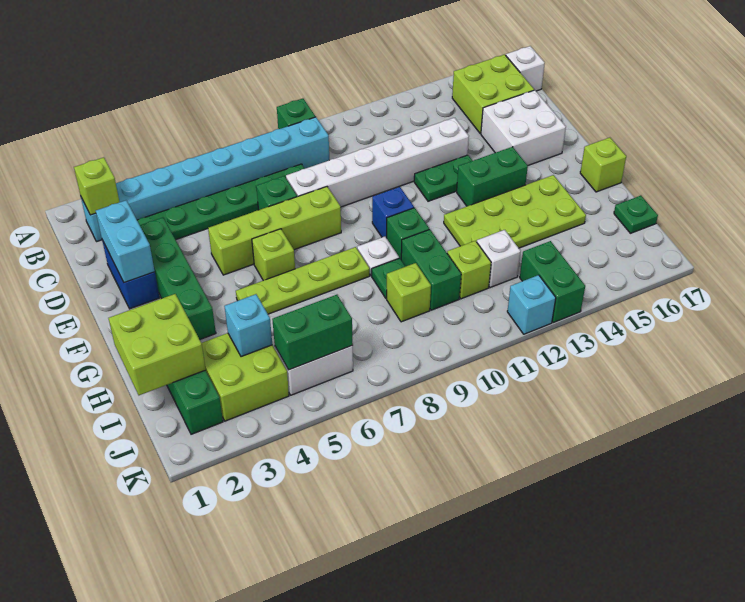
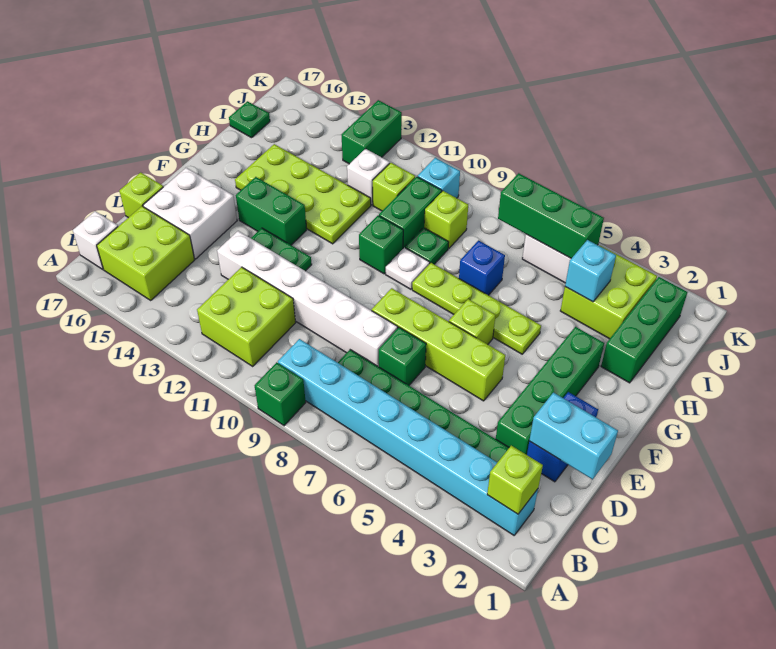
cyan brick D2:E2 level 2 -> cyan brick D1:D2 level 2
blue brick F10 level 1 -> blue brick H7 level 1
lime brick G17 level 1 -> lime brick D17 level 1
lime brick H1:I2 level 2 -> lime brick B11:C12 level 1
green brick J5:J6 level 2 -> green brick J5:J7 level 2
cyan brick K12 level 1 -> cyan brick J10 level 1

